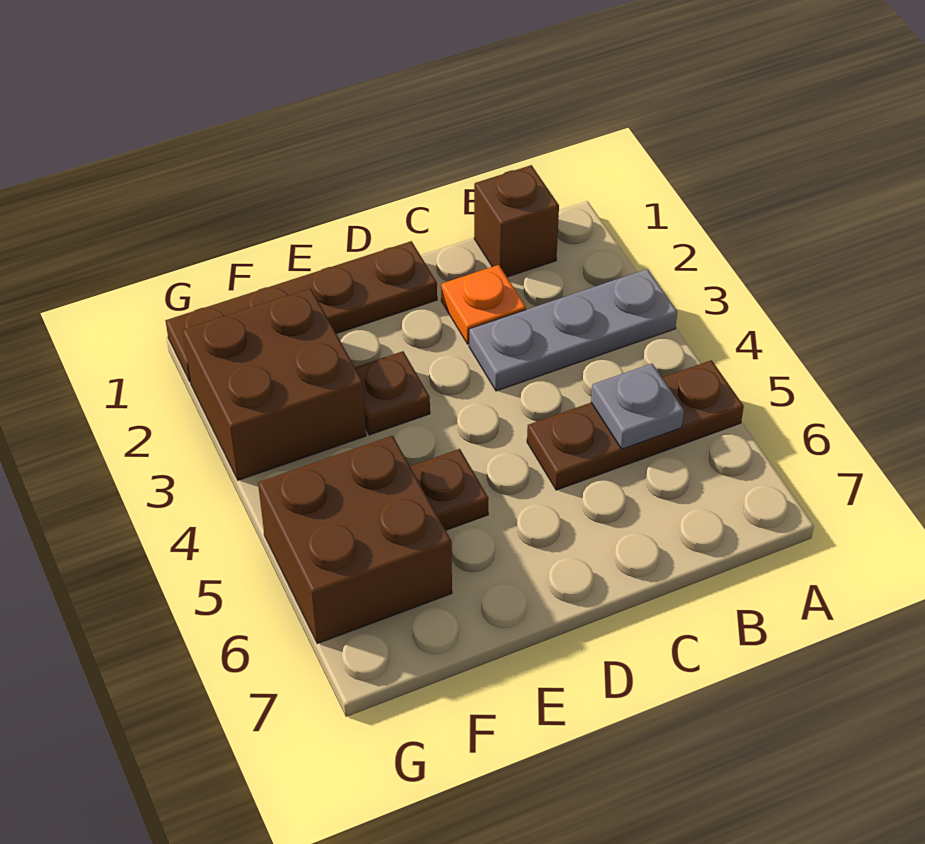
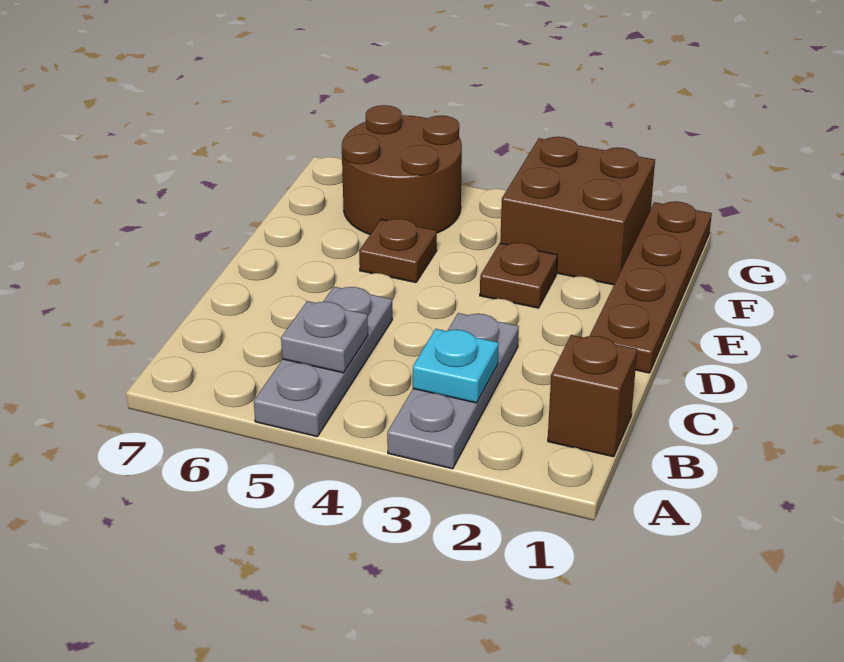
brown plate A5:C5 level 1 -> grey plate A5:C5 level 1
none -> cyan plate B3 level 2
orange plate C2 level 1 -> none
brown brick F5:G6 level 1 -> brown round brick F5:G6 level 1

